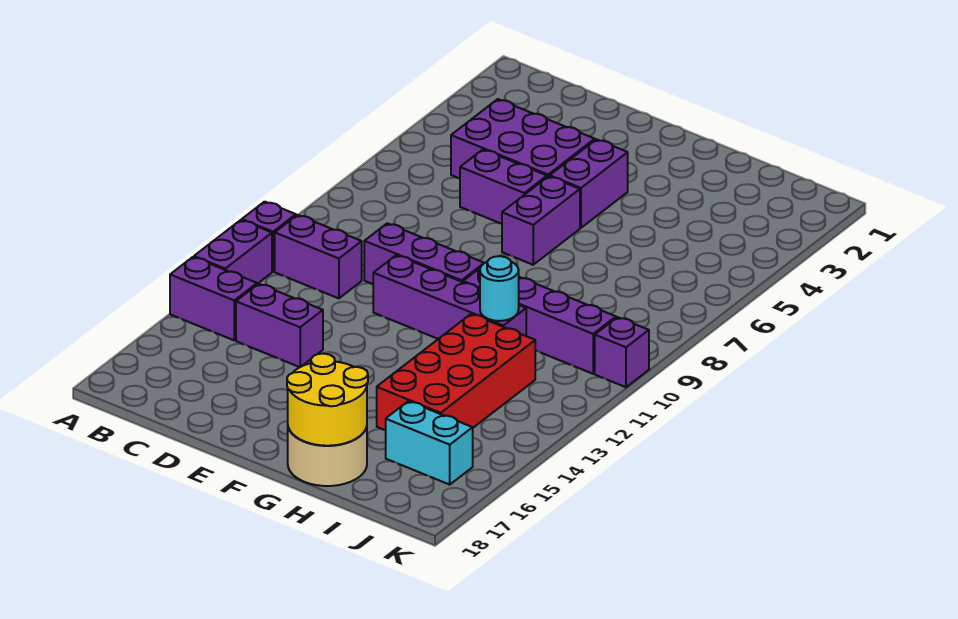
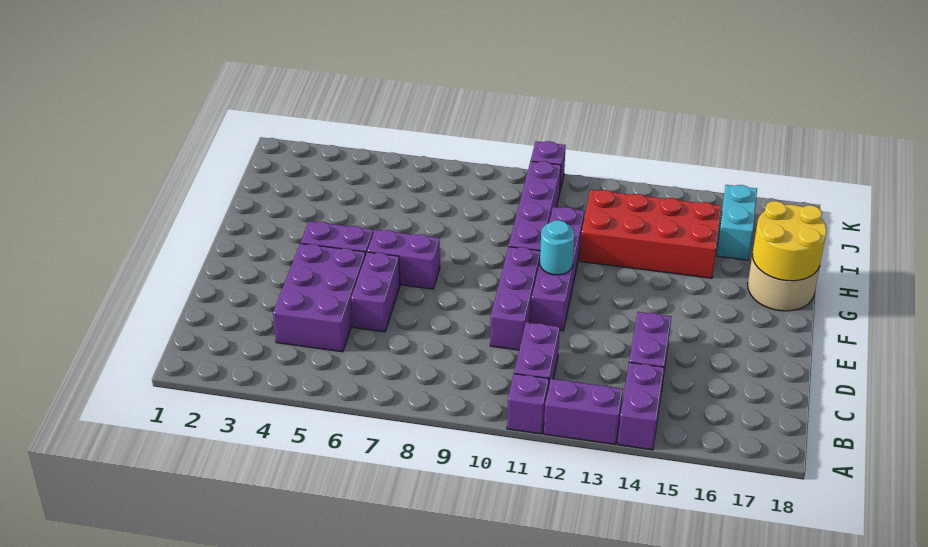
cyan round brick H11 level 2 -> cyan round brick F11 level 2

